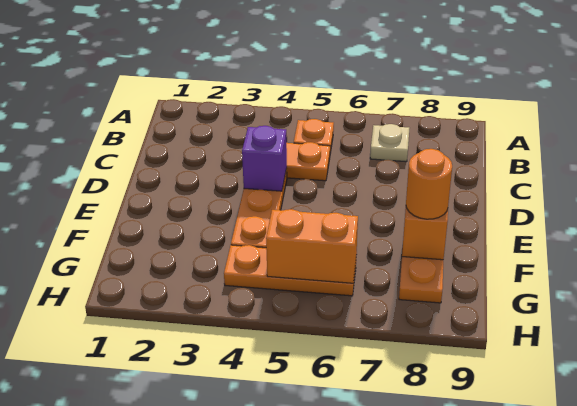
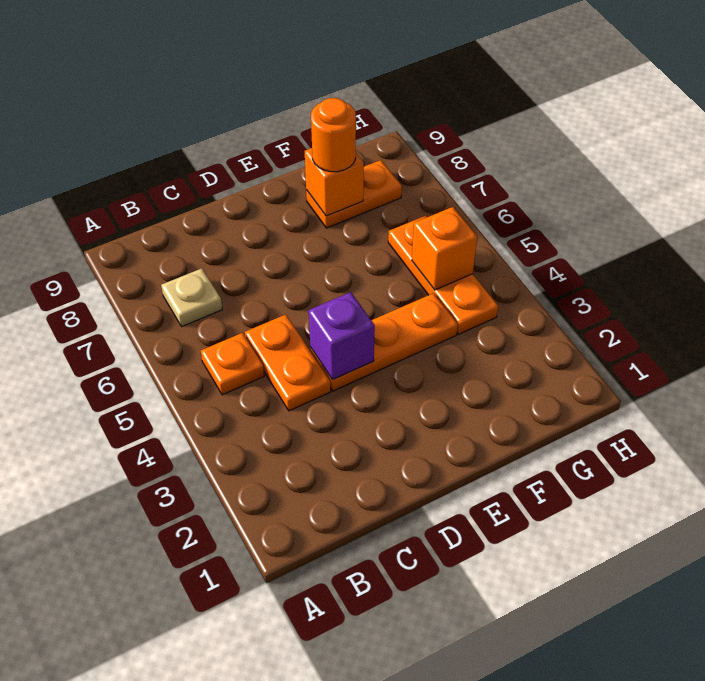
orange brick G5:G6 level 2 -> orange brick G5 level 2

